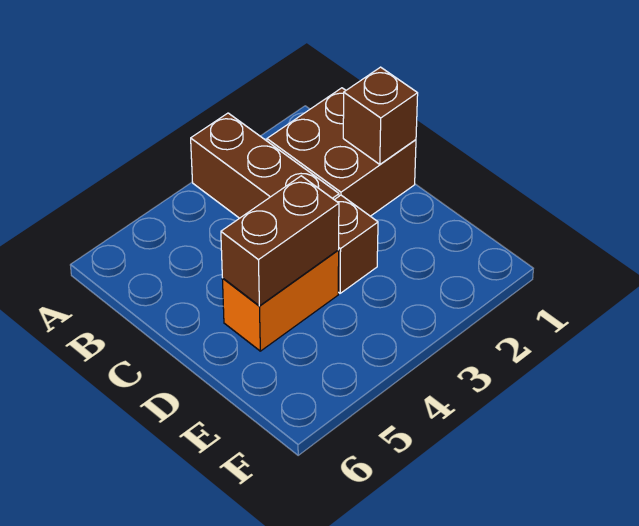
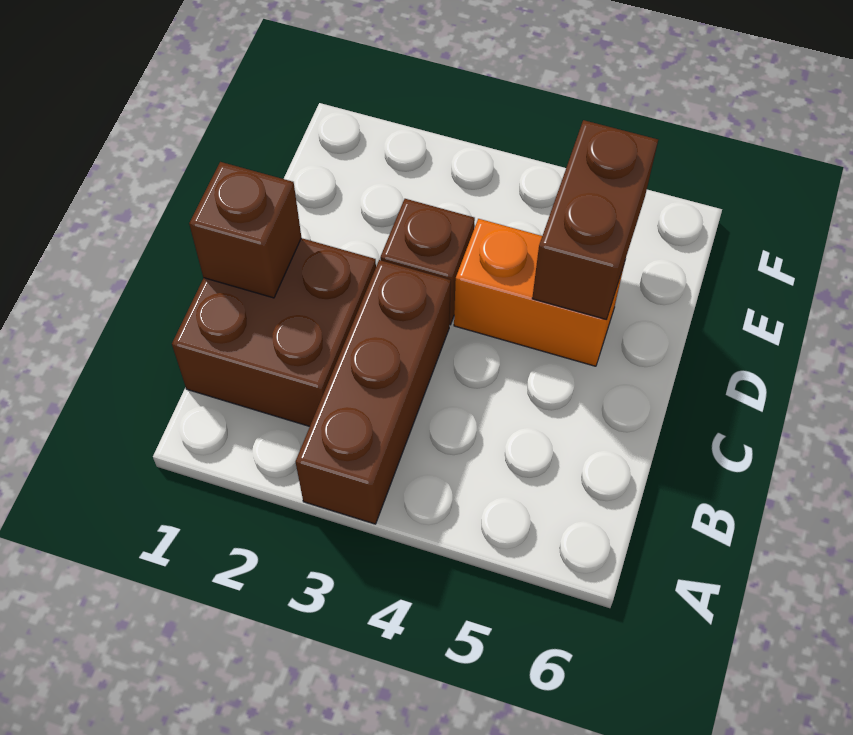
brown brick D4:D5 level 2 -> brown brick D5:E5 level 2

